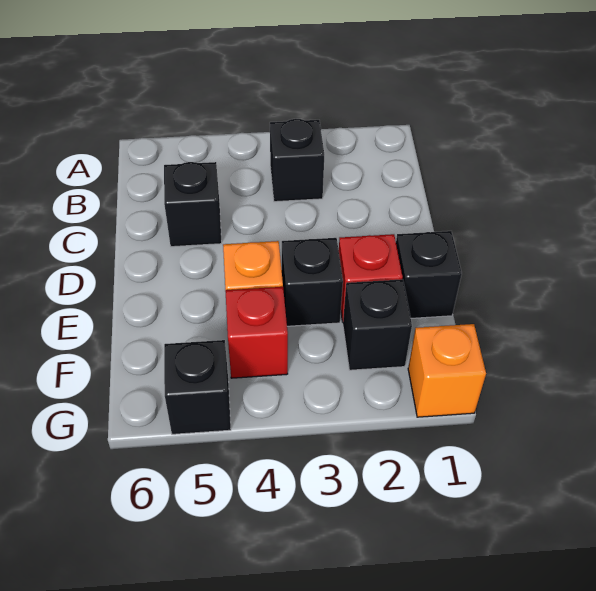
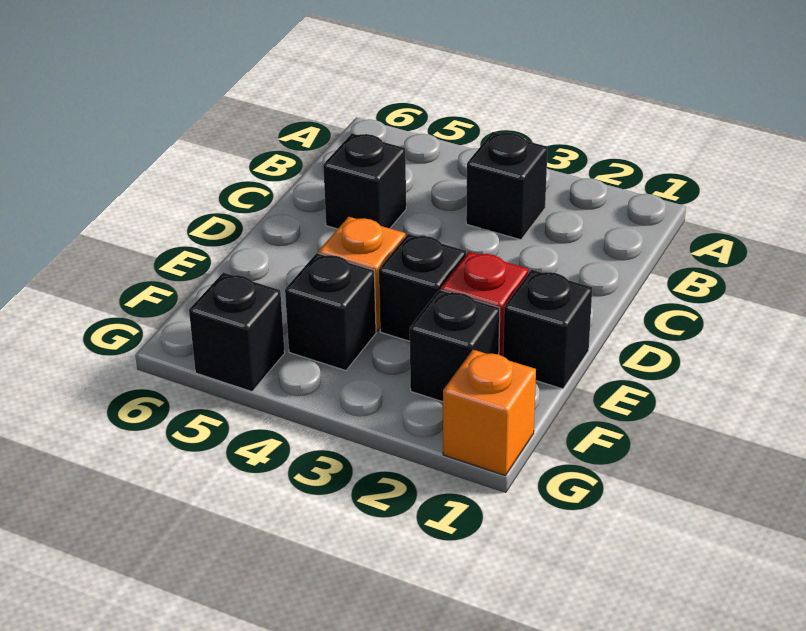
red brick F4 level 1 -> black brick F4 level 1

